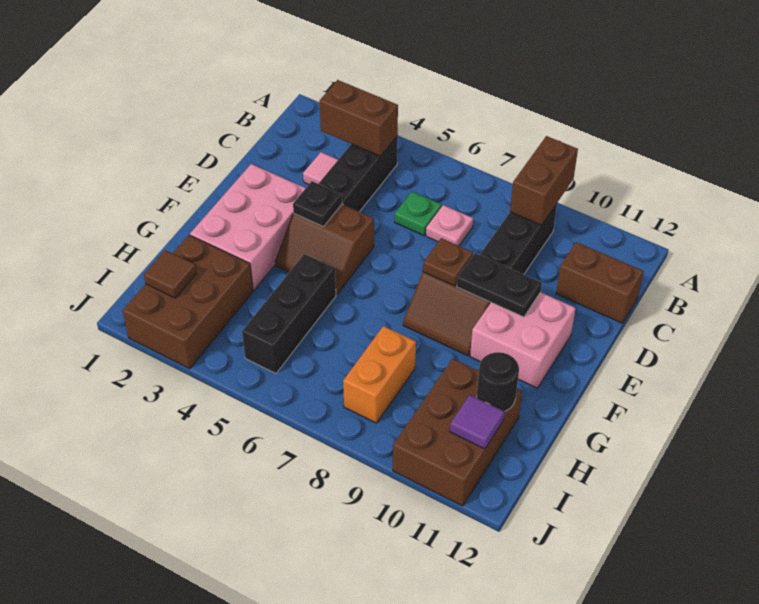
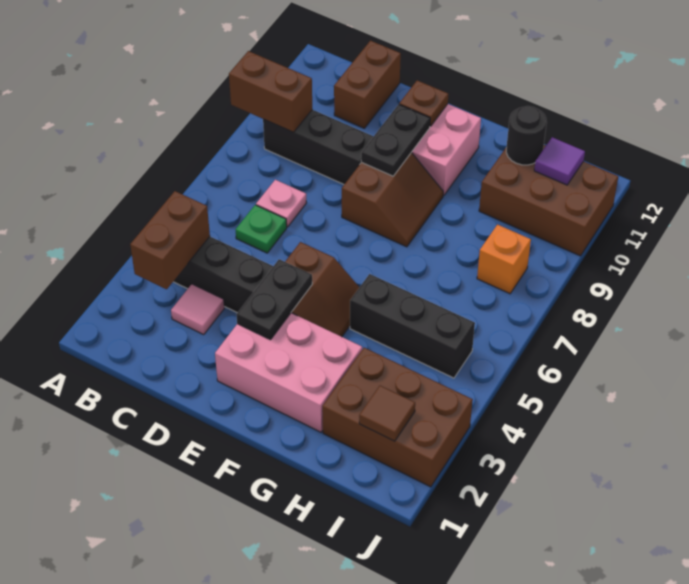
black plate E4 level 2 -> black plate E3:E4 level 2
brown plate E8 level 2 -> brown plate E11 level 2
orange brick H8:I8 level 1 -> orange brick I8 level 1

